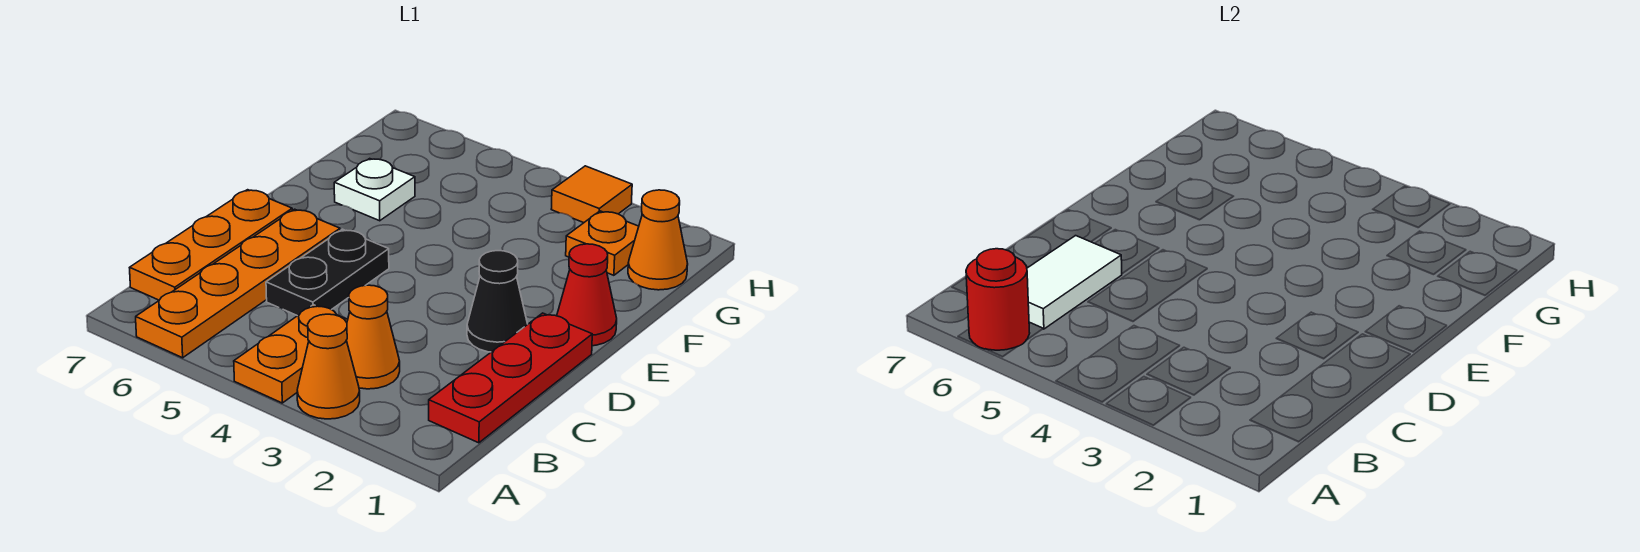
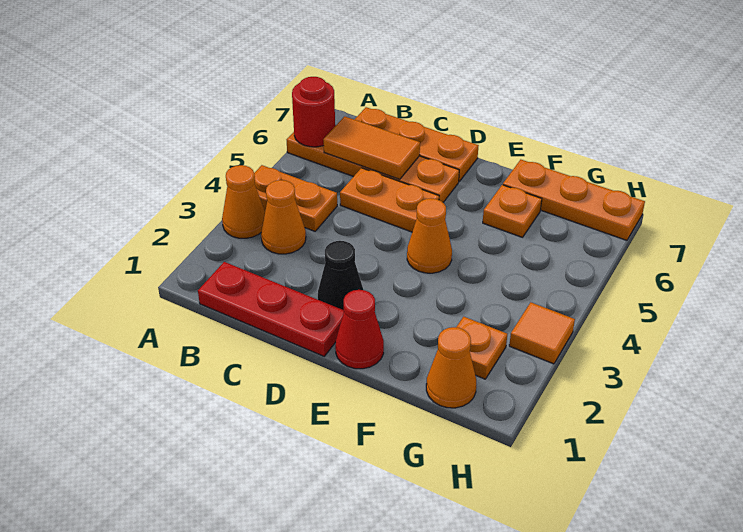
white tile B6:C6 level 2 -> orange tile B6:C6 level 2
black plate C5:D5 level 1 -> orange plate C5:D5 level 1
none -> orange cone E4 level 1
white plate F6 level 1 -> orange plate F6 level 1
none -> orange plate F7:H7 level 1

